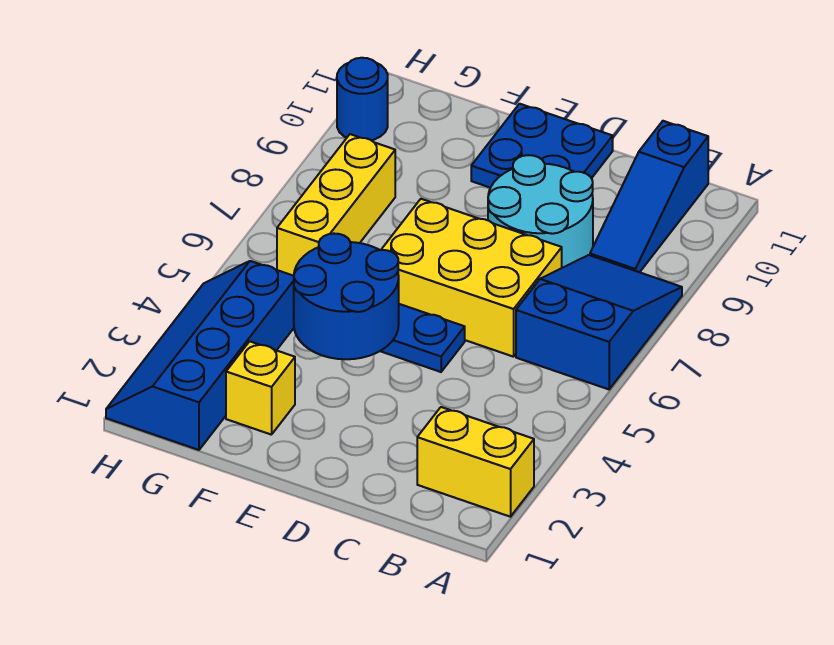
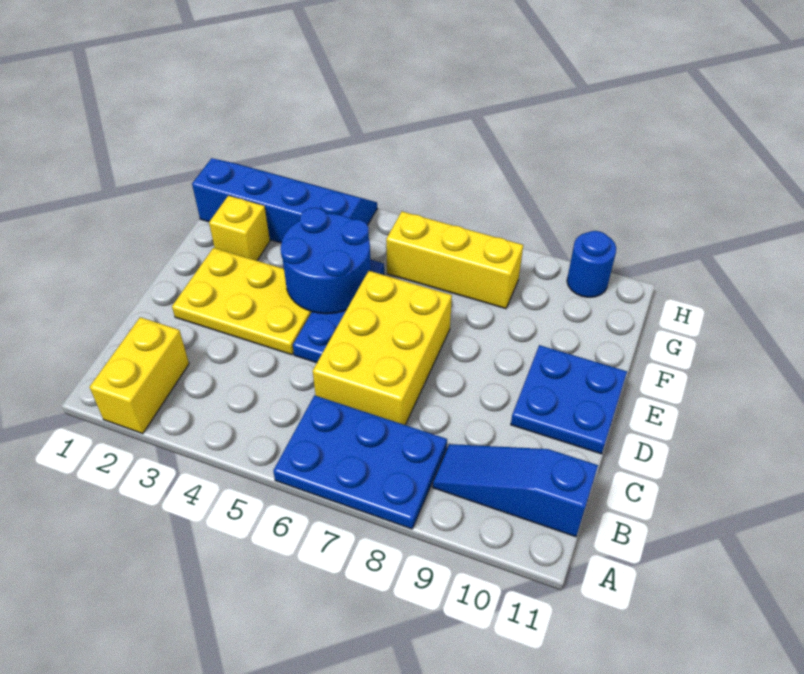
blue slope A6:B8 level 1 top 6 -> blue plate A6:B8 level 1
cyan round brick C8:D9 level 1 -> none
none -> yellow plate D2:E4 level 1

